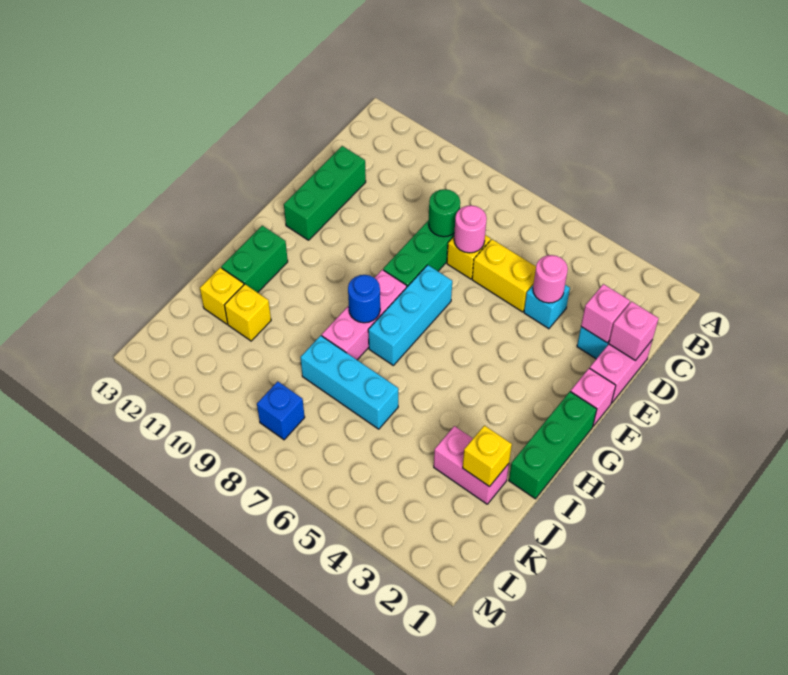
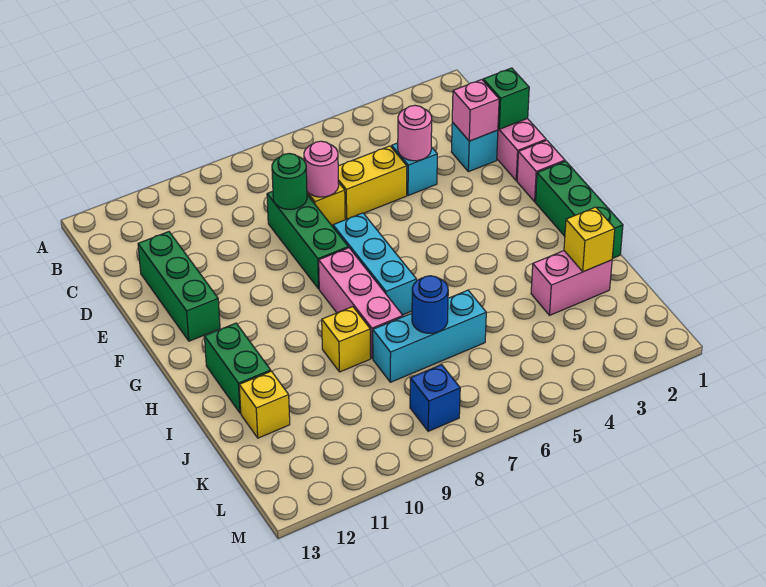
pink brick D1 level 2 -> green brick D1 level 2
blue round brick H8 level 2 -> blue round brick J7 level 2
yellow brick J11 level 1 -> yellow brick I9 level 1

